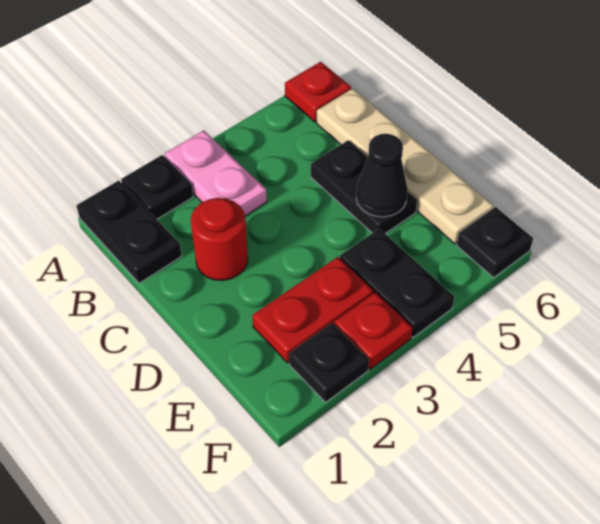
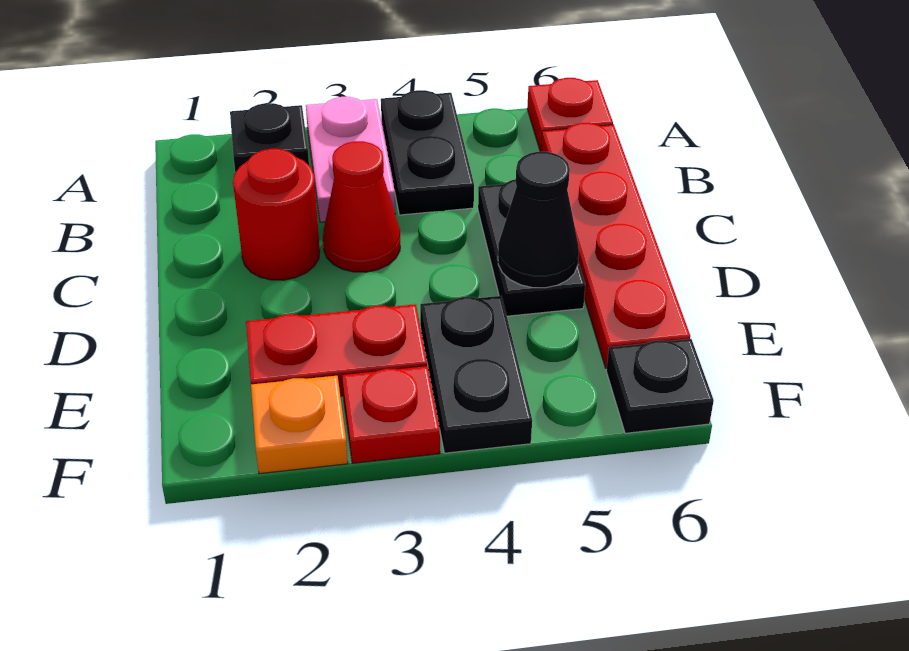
black plate A1:B1 level 1 -> black plate A4:B4 level 1
tan plate B6:E6 level 1 -> red plate B6:E6 level 1
none -> red cone C3 level 1
black plate F2 level 1 -> orange plate F2 level 1

